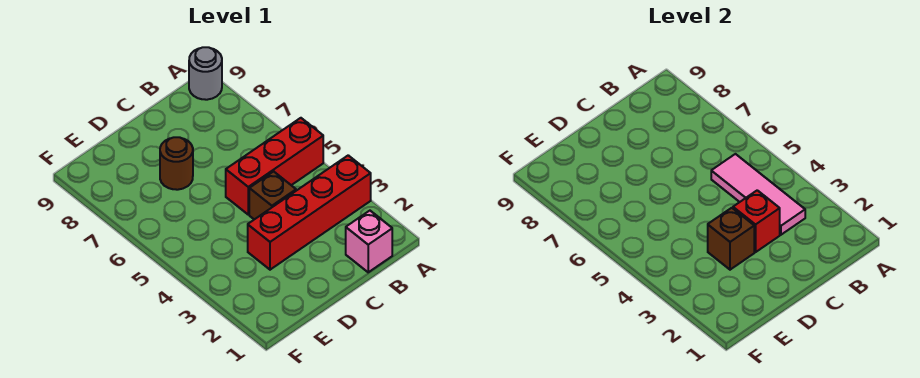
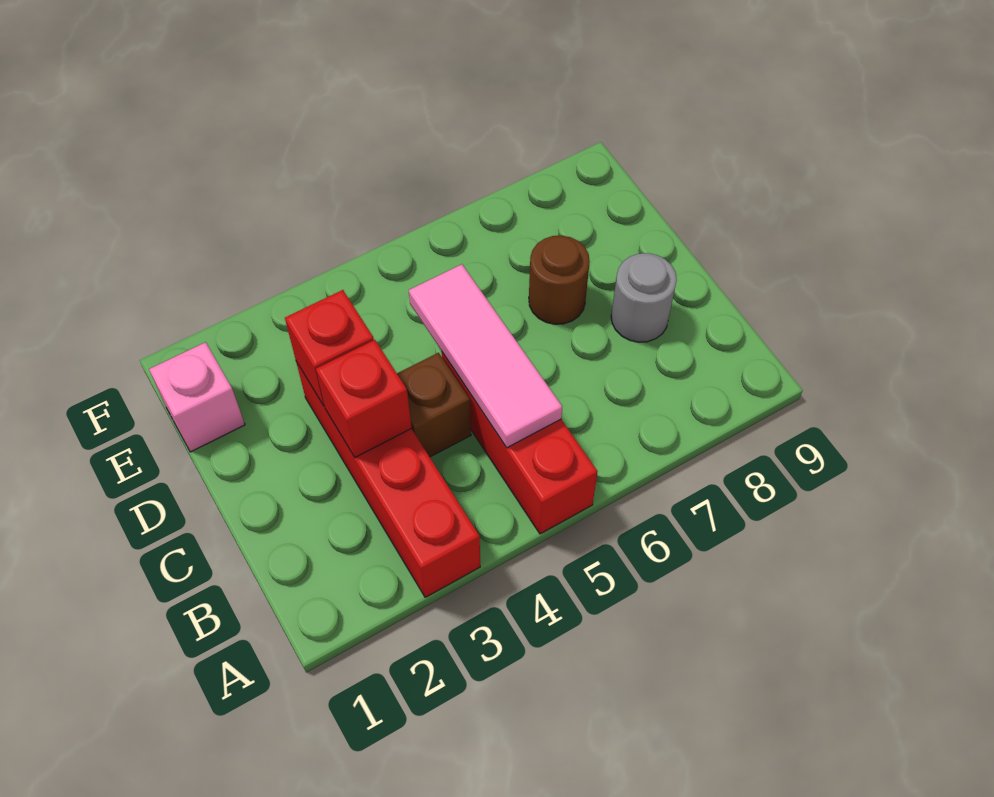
grey round brick A9 level 1 -> grey round brick C8 level 1
pink brick B1 level 1 -> pink brick E1 level 1
pink tile B3:B5 level 2 -> pink tile B5:D5 level 2
brown brick D3 level 2 -> red brick D3 level 2

